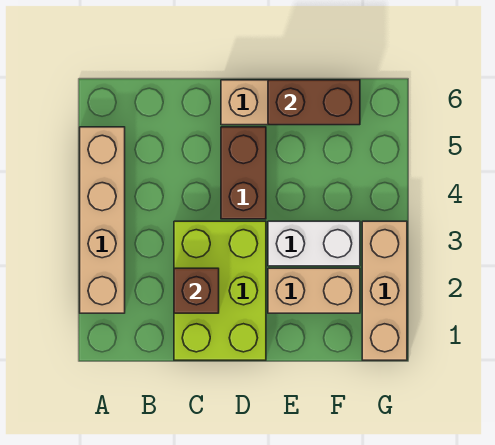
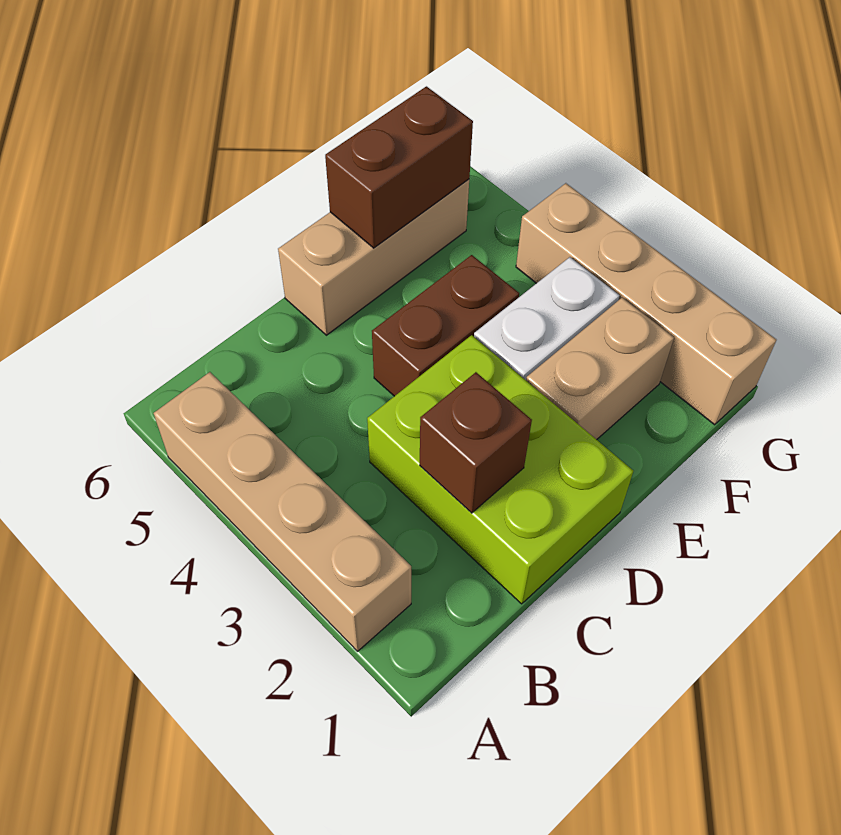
brown brick D4:D5 level 1 -> brown brick D4:E4 level 1
tan brick G1:G3 level 1 -> tan brick G1:G4 level 1

